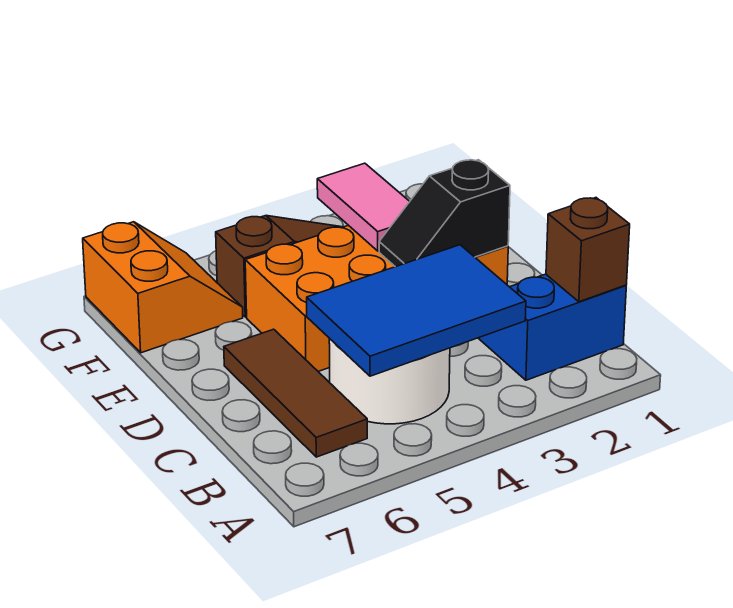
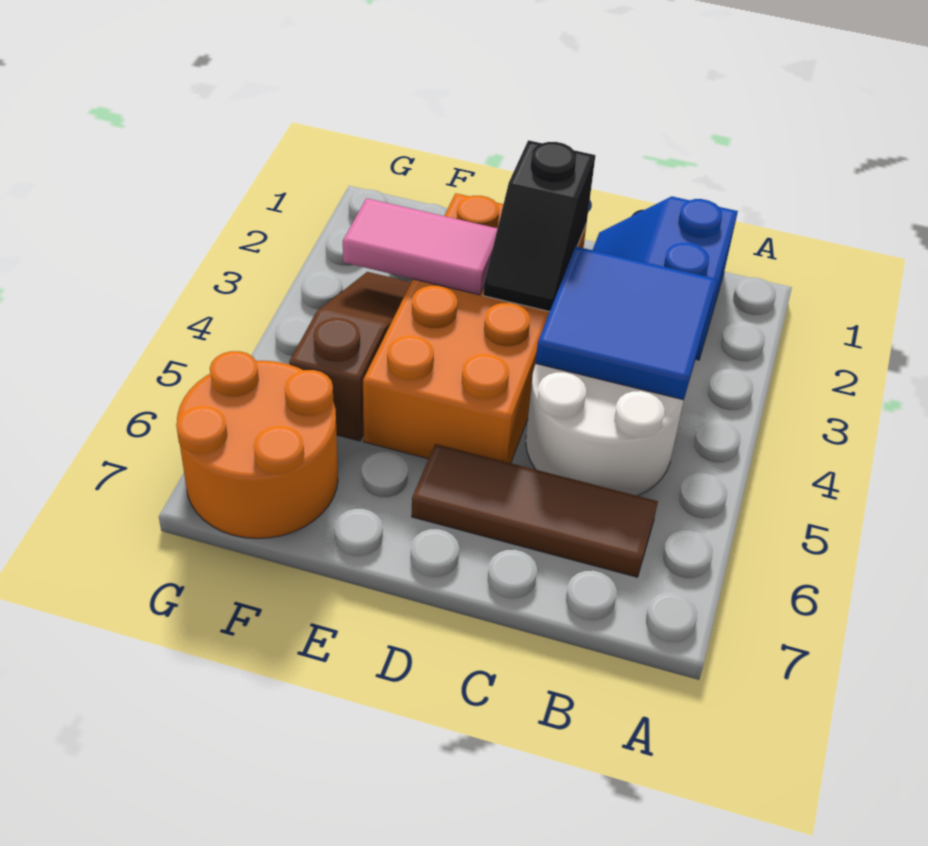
brown brick B1 level 2 -> none
blue tile B3:C5 level 2 -> blue tile B3:C4 level 2
orange slope F6:G7 level 1 top 7 -> orange round brick F6:G7 level 1

